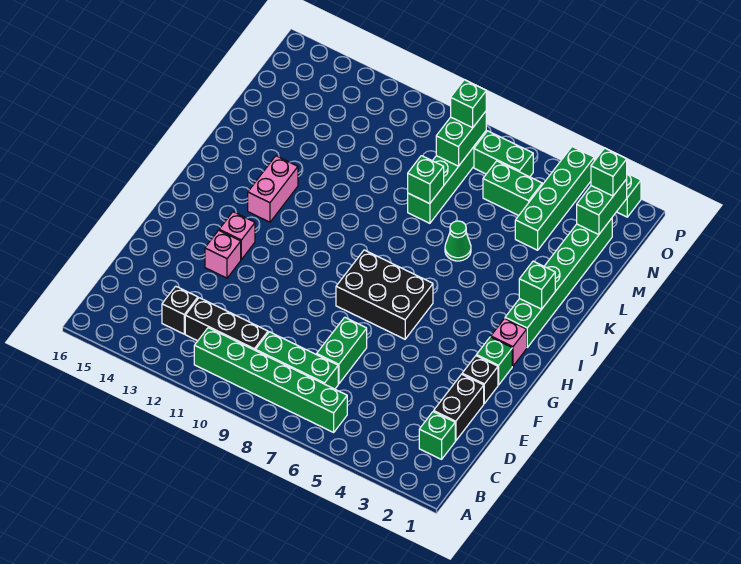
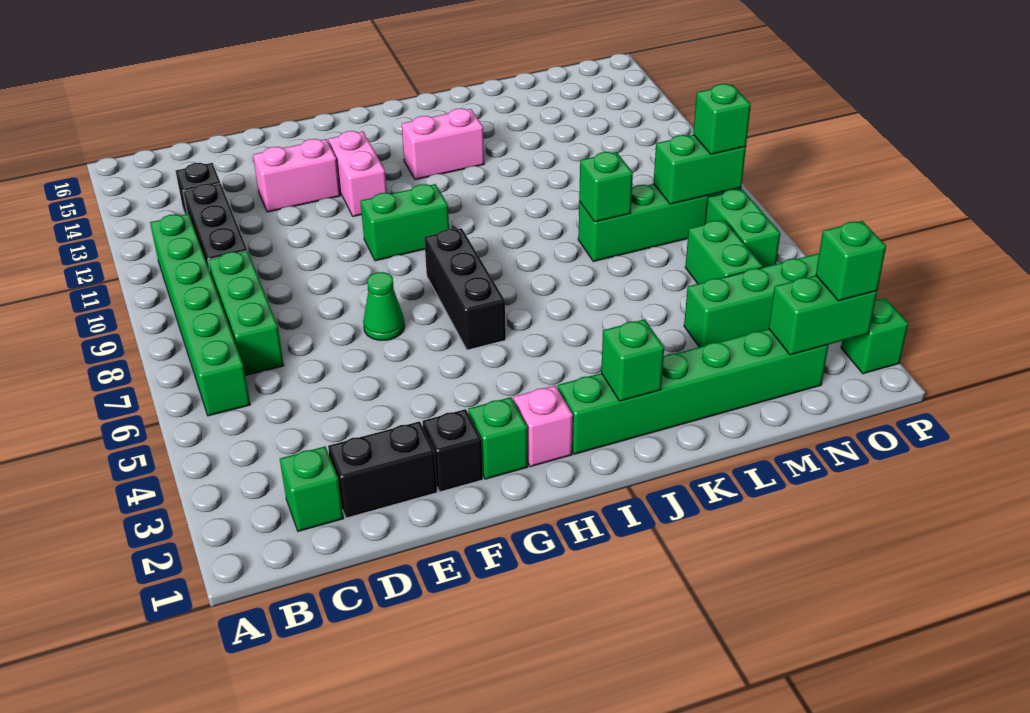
green brick D7:E7 level 1 -> green brick G10:H10 level 1
pink brick F13 level 1 -> pink brick E13:F13 level 1
black brick G6:H8 level 1 -> black brick H6:H8 level 1
pink brick G13 level 1 -> pink brick G12:G13 level 1
green cone K6 level 1 -> green cone F7 level 1

